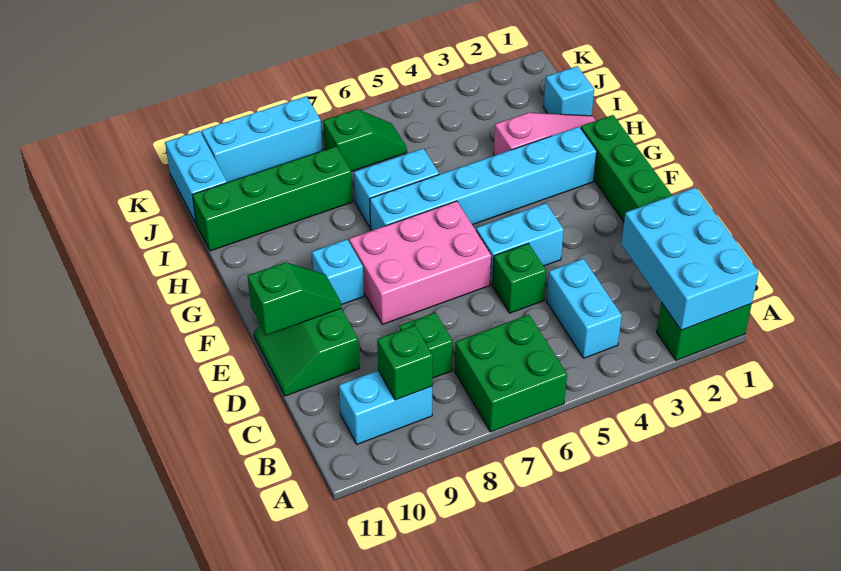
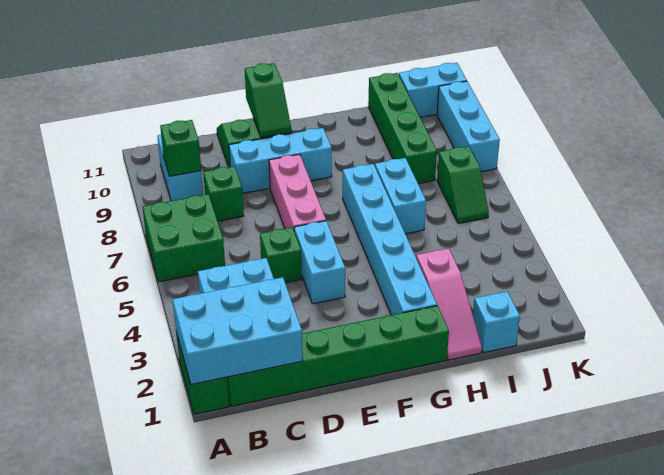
pink brick E6:F8 level 1 -> pink brick E6:E8 level 1
cyan brick F9 level 1 -> cyan brick D9:F9 level 1

